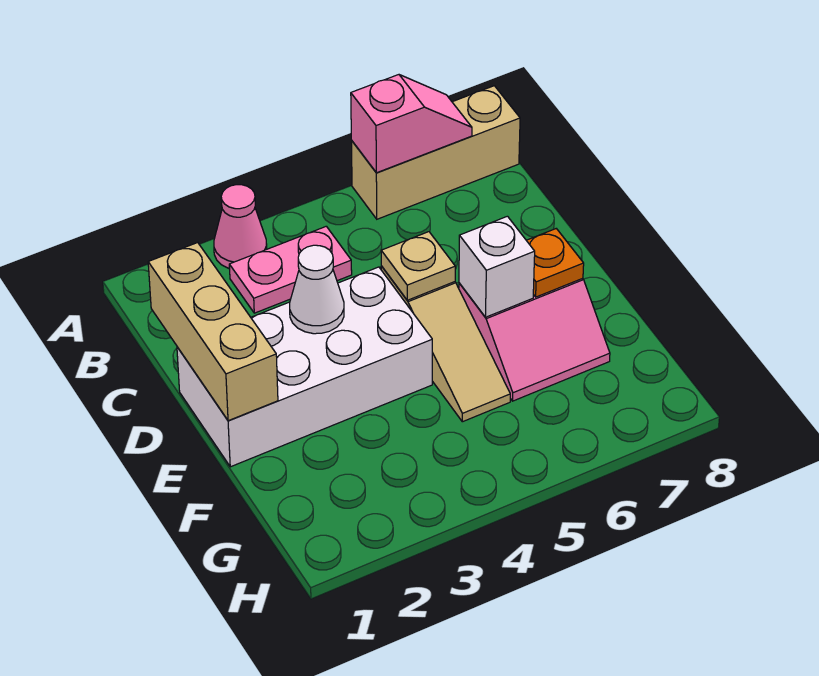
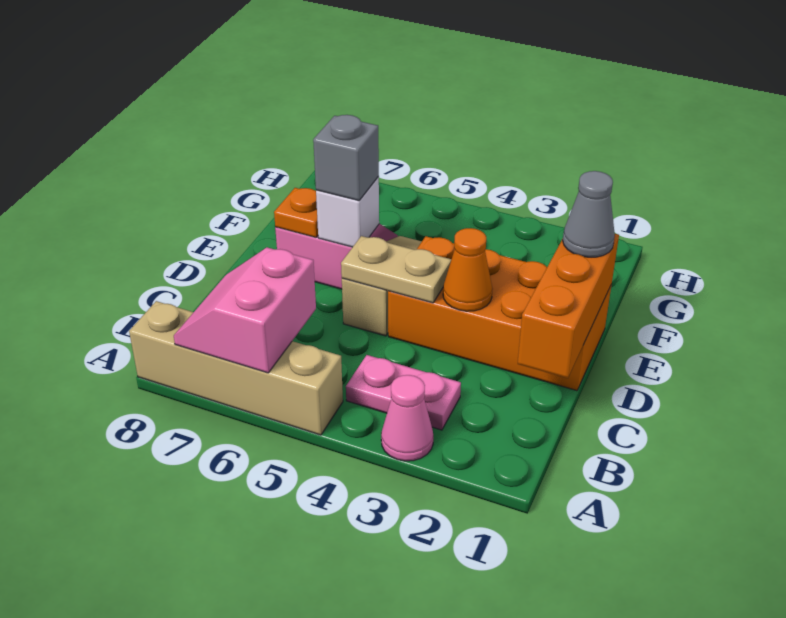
tan brick A6:A8 level 1 -> tan brick A5:A8 level 1
pink slope A6:A7 level 2 top 6 -> pink slope A6:B7 level 2 top 6
tan brick C1:E1 level 2 -> orange brick C1:E1 level 2
white brick D1:E4 level 1 -> orange brick D1:E4 level 1
white cone D3 level 2 -> orange cone D3 level 2
tan plate D5 level 2 -> tan plate D4:D5 level 2
none -> grey cone E1 level 3
none -> grey brick E6 level 3

